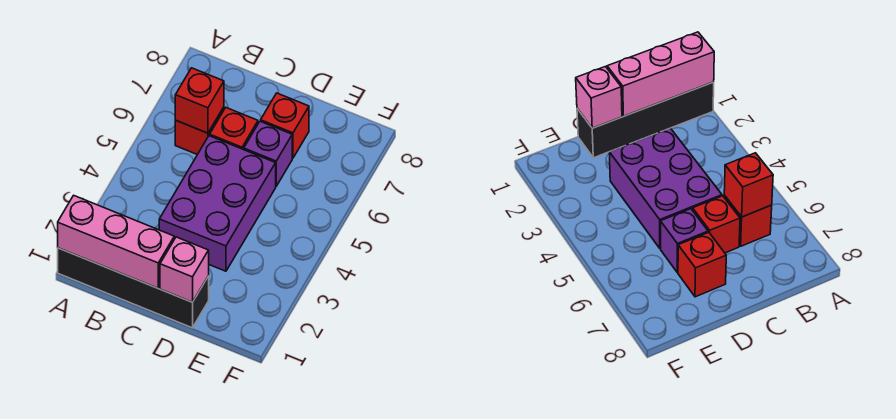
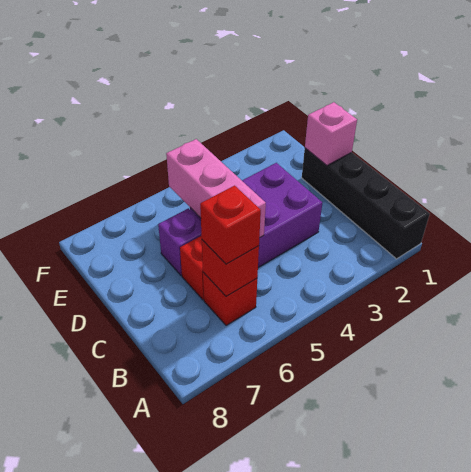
pink brick A1:C1 level 2 -> pink brick C5:E5 level 2
red brick D7 level 1 -> red brick B6 level 3

